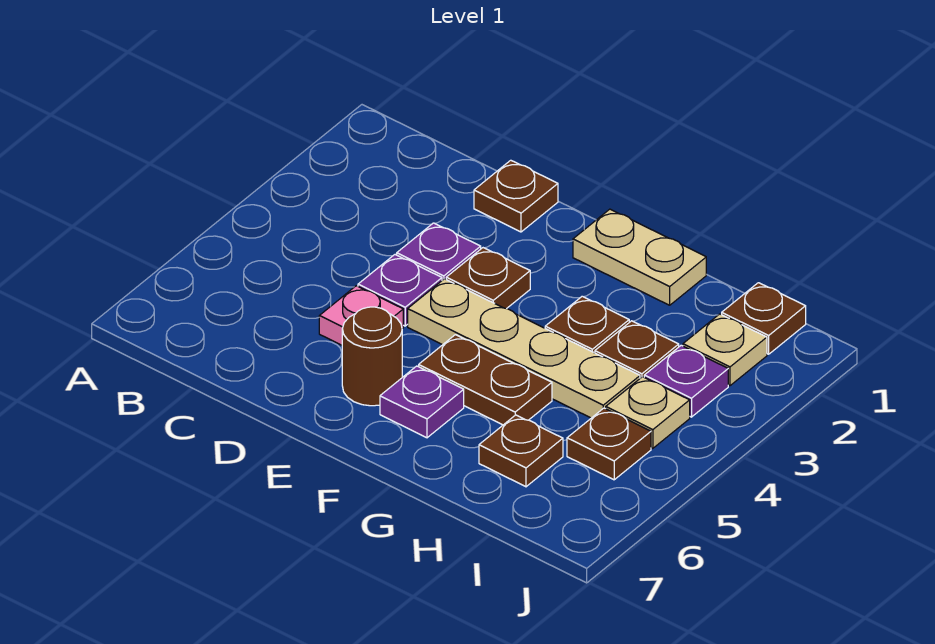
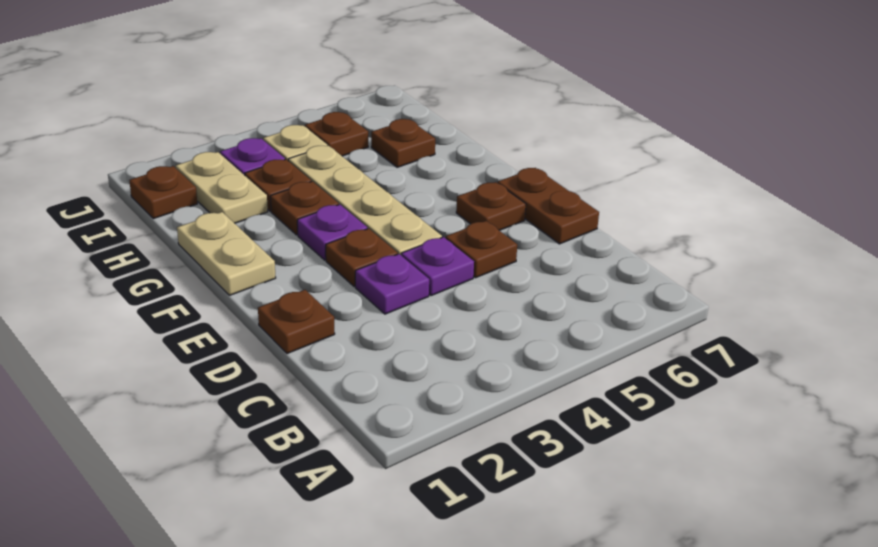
pink plate D5 level 1 -> brown plate D5 level 1
brown round brick E6 level 1 -> brown plate E6 level 1
brown plate F5:G5 level 1 -> brown plate D7:E7 level 1
purple plate F6 level 1 -> purple plate F3 level 1
tan plate I2 level 1 -> tan plate H2:I2 level 1

